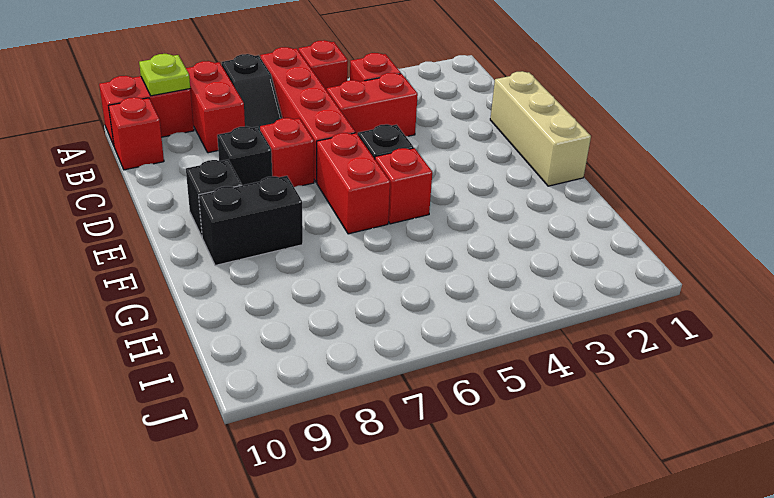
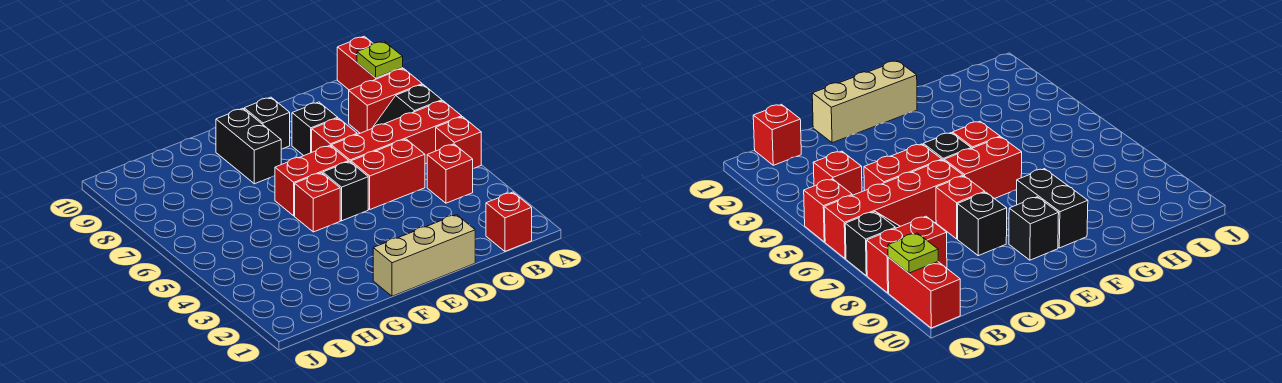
red brick B10 level 1 -> red brick B1 level 1
red brick C4:C5 level 1 -> red brick C5:D5 level 1

